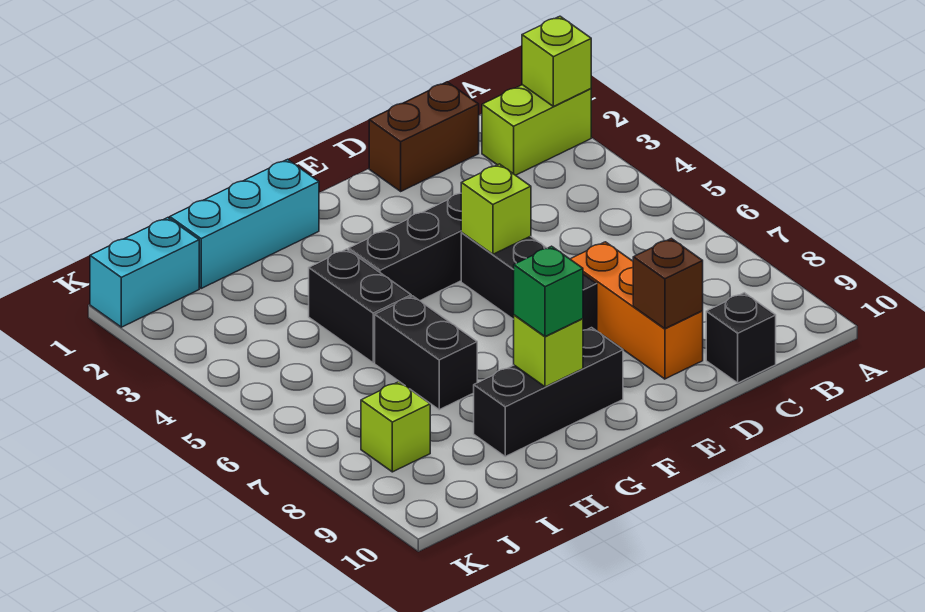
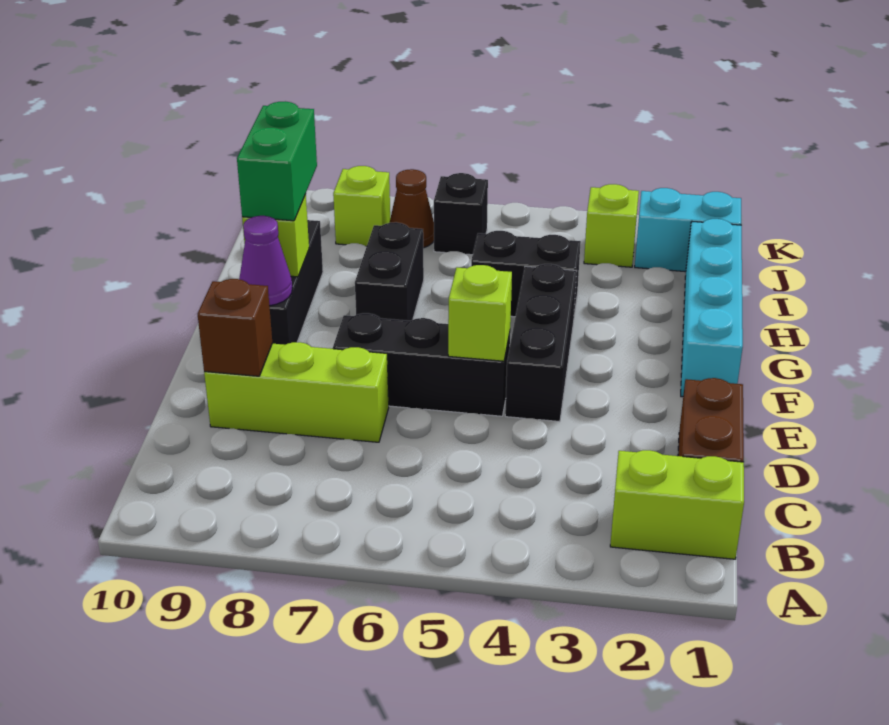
lime brick A2:B2 level 1 -> lime brick B1:B2 level 1
lime brick A2 level 2 -> lime brick J3 level 1
black brick C10 level 1 -> black brick J6 level 1
orange brick D7:D9 level 1 -> lime brick D7:D9 level 1
none -> purple cone F9 level 2
cyan brick G1:I1 level 1 -> cyan brick F1:I1 level 1
green brick G9 level 3 -> green brick G9:H9 level 3
black brick H6:H7 level 1 -> black brick G7:H7 level 1
cyan brick J1:K1 level 1 -> cyan brick J1:J2 level 1
none -> brown cone J7 level 1

